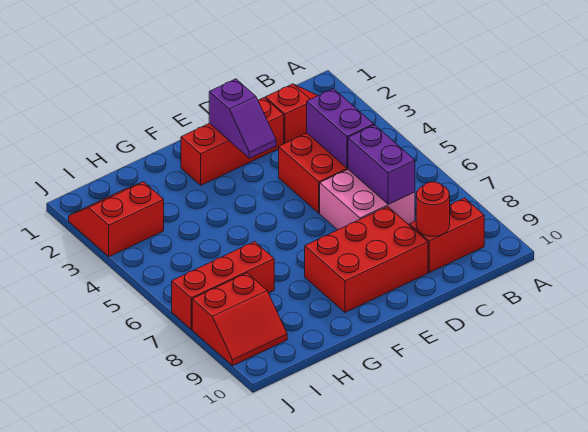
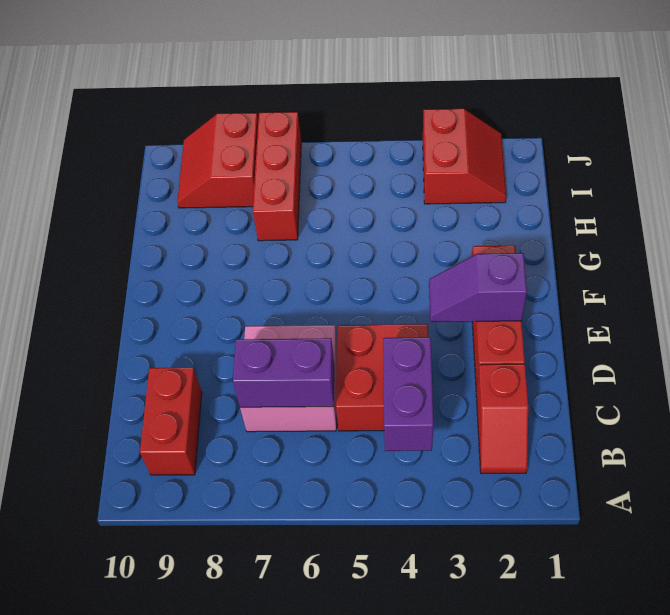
purple brick C4:C5 level 2 -> purple brick B4:C4 level 2
red round brick C9 level 2 -> none
red brick D8:F9 level 1 -> none

